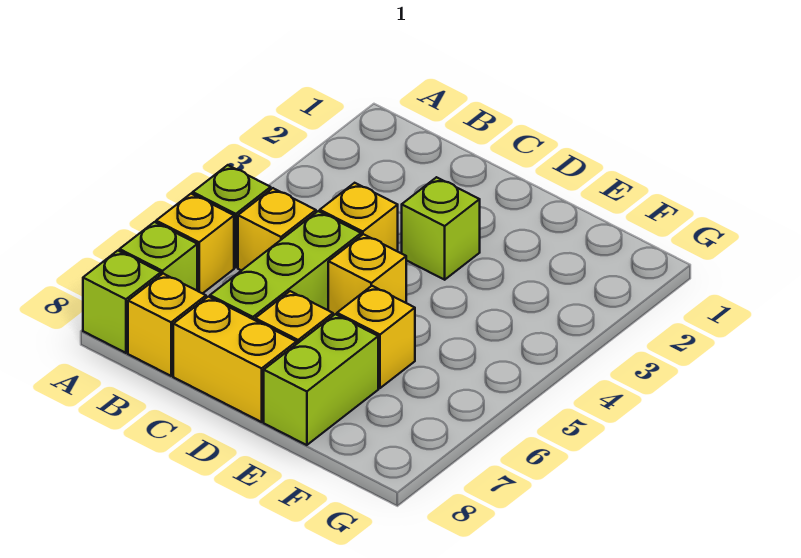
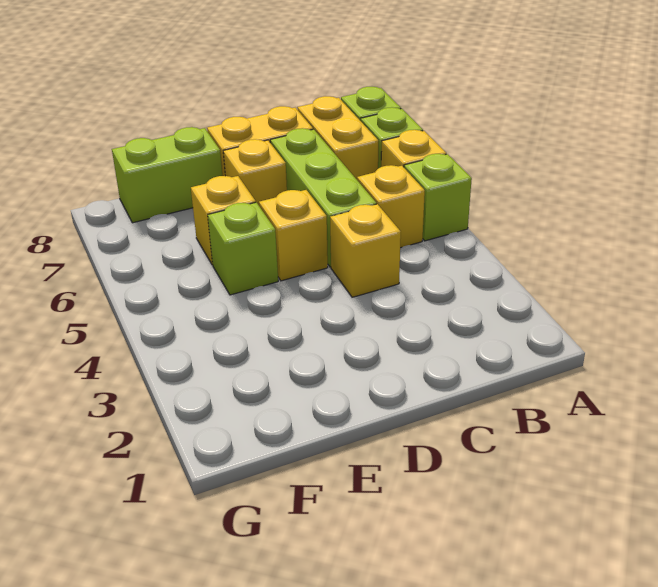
yellow brick B8 level 1 -> yellow brick B7:B8 level 1
lime brick D3 level 1 -> lime brick E5 level 1
lime brick E7:E8 level 1 -> lime brick E8:F8 level 1

